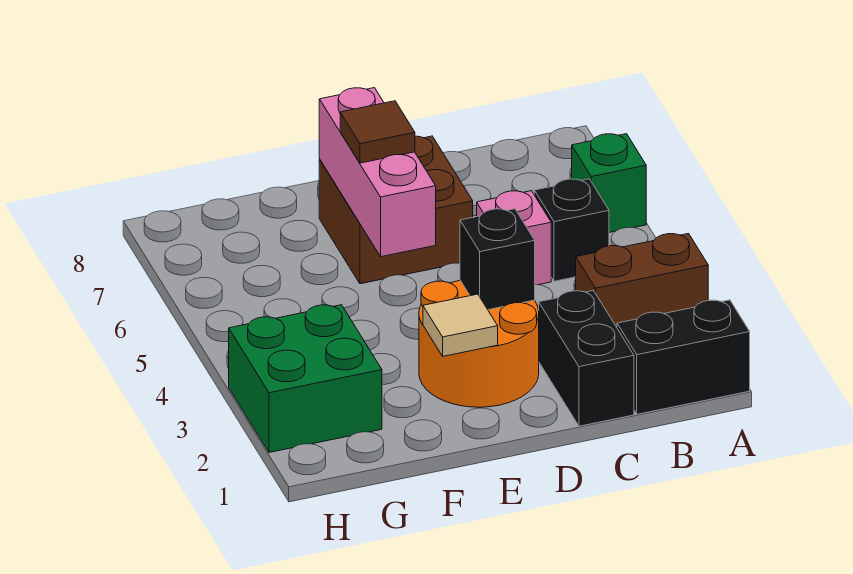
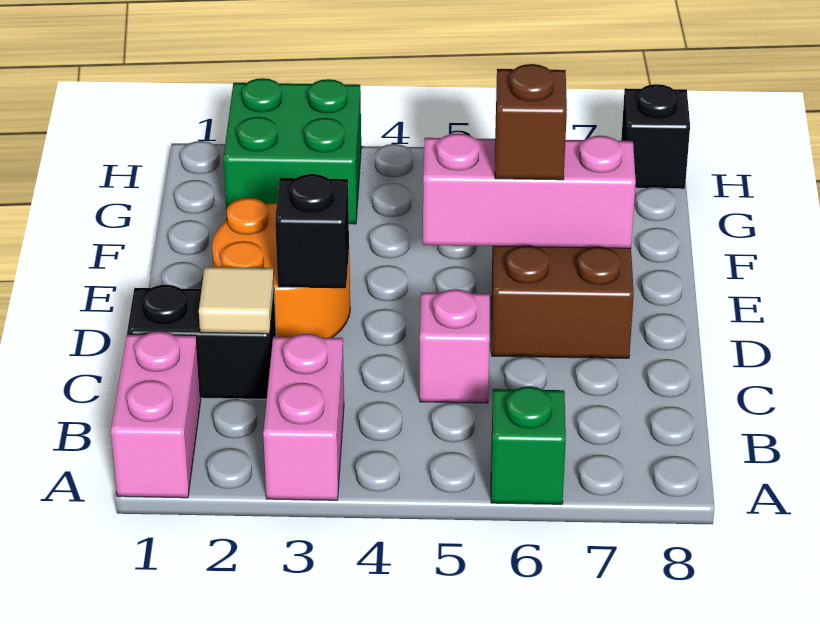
black brick A1:B1 level 1 -> pink brick A1:B1 level 1
brown brick A3:B3 level 1 -> pink brick A3:B3 level 1
black brick B5 level 1 -> black brick H8 level 1
tan tile E2 level 2 -> tan tile C2 level 2
brown tile E6 level 3 -> brown brick E6 level 3

